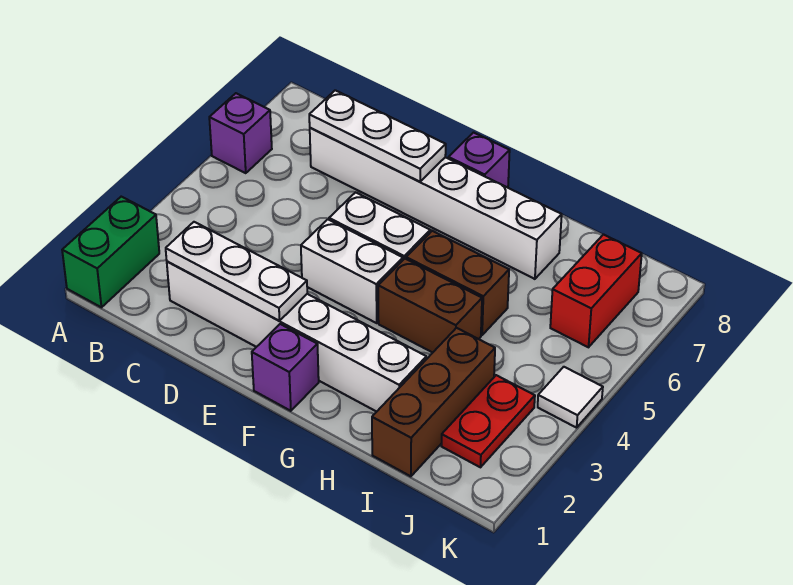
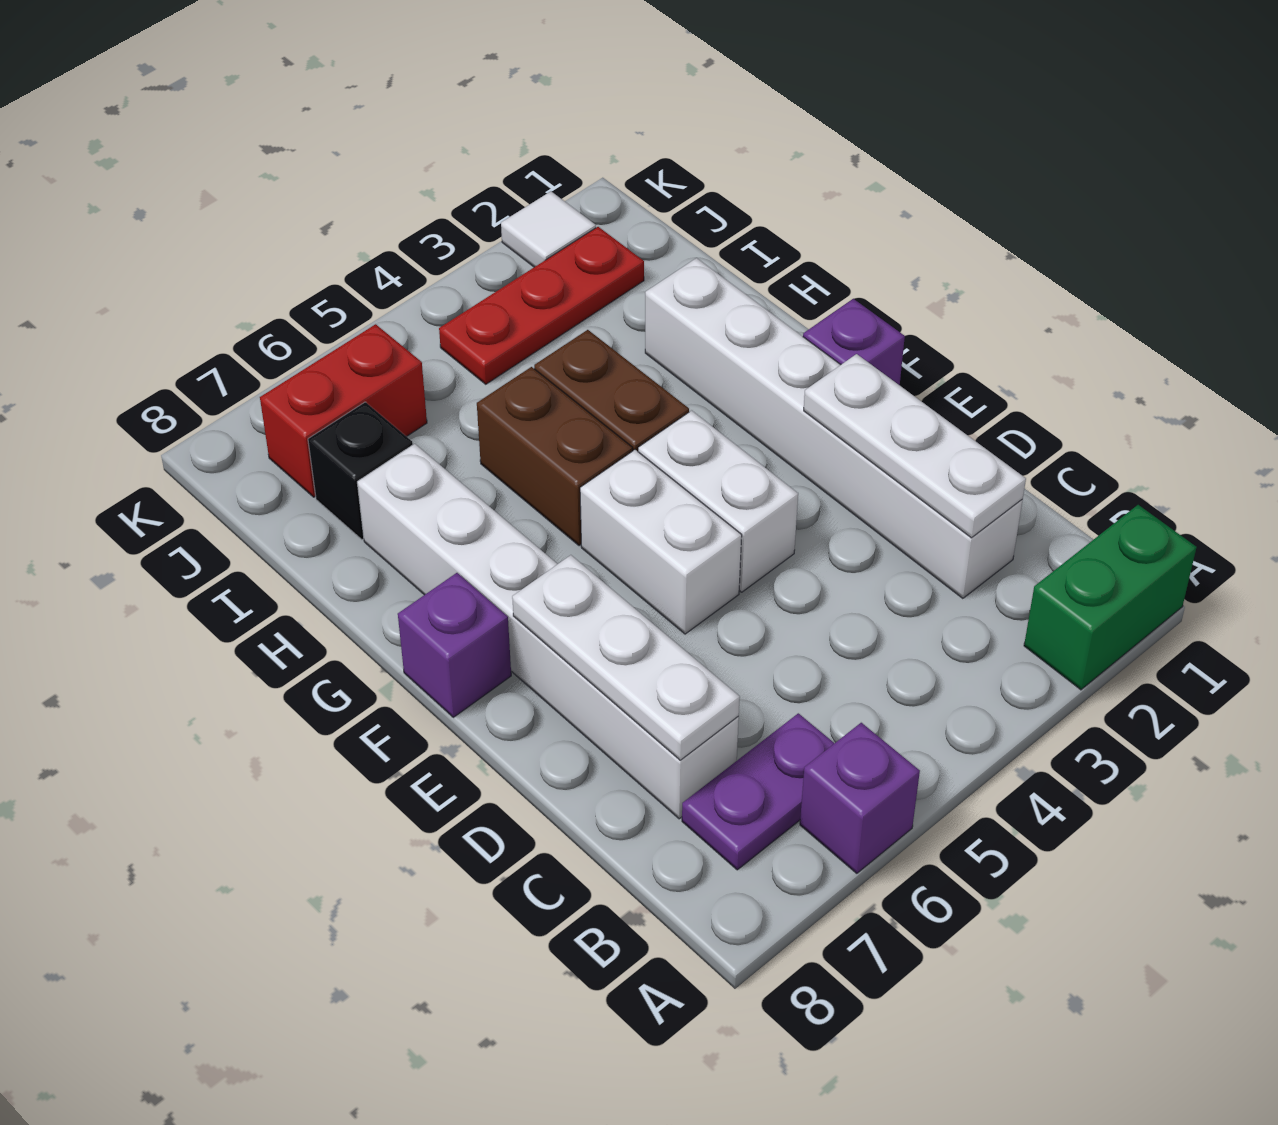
none -> purple plate B6:B7 level 1
brown brick I1:I3 level 1 -> none
none -> black brick I7 level 1
red plate J2:J3 level 1 -> red plate J2:J4 level 1
white tile K4 level 1 -> white tile K2 level 1

